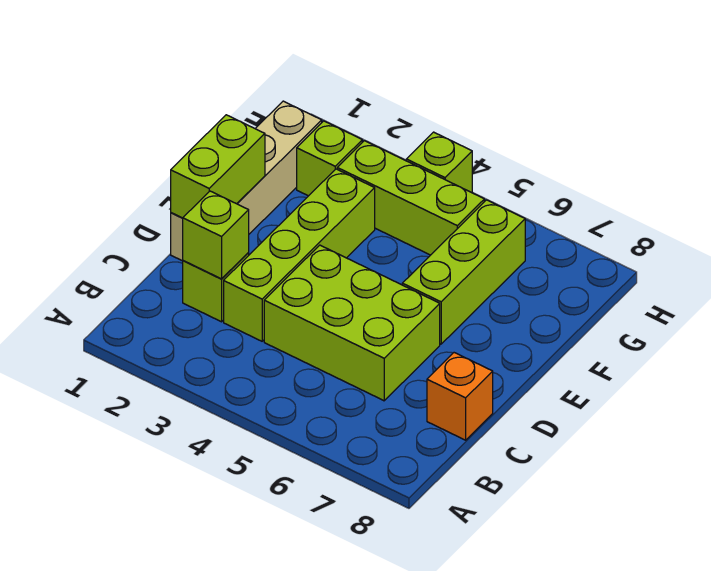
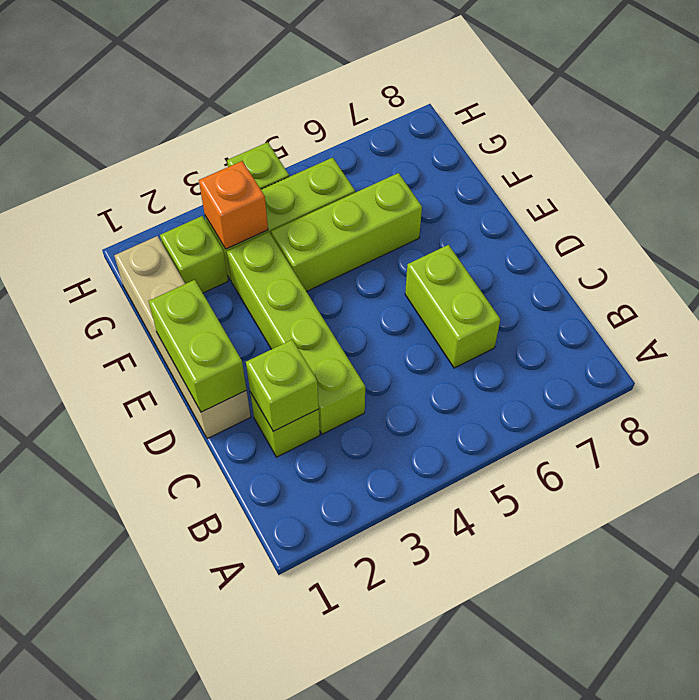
lime brick C4:D6 level 1 -> lime brick C6:D6 level 1
orange brick C8 level 1 -> orange brick G3 level 2
lime brick E6:G6 level 1 -> lime brick F4:F6 level 1

